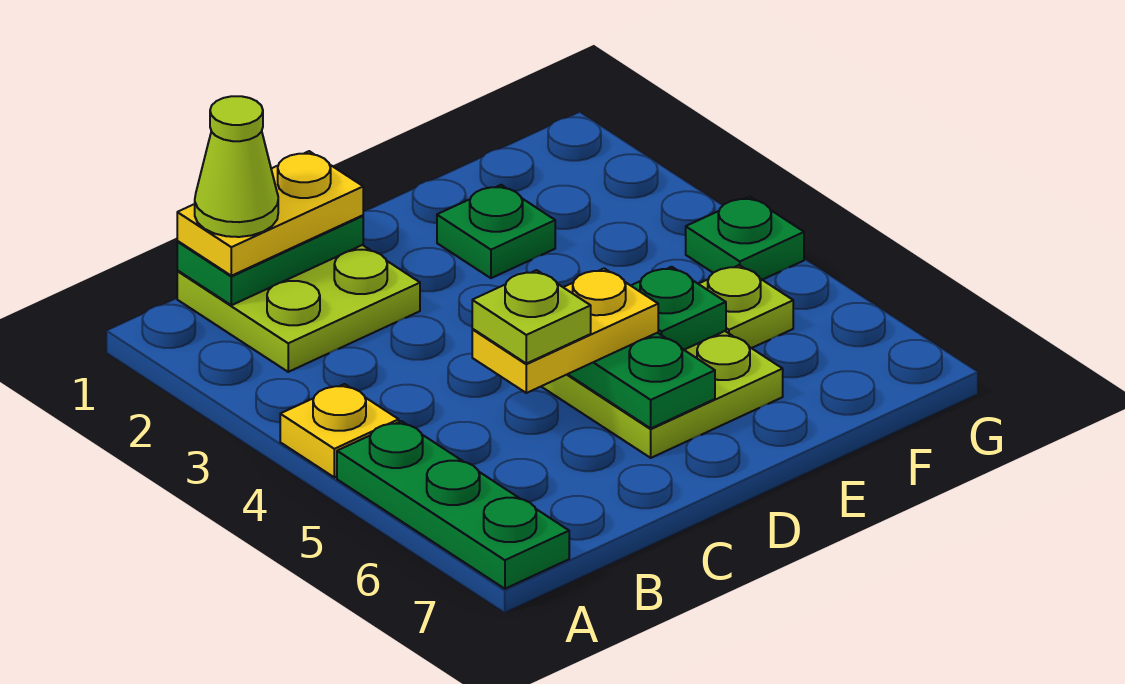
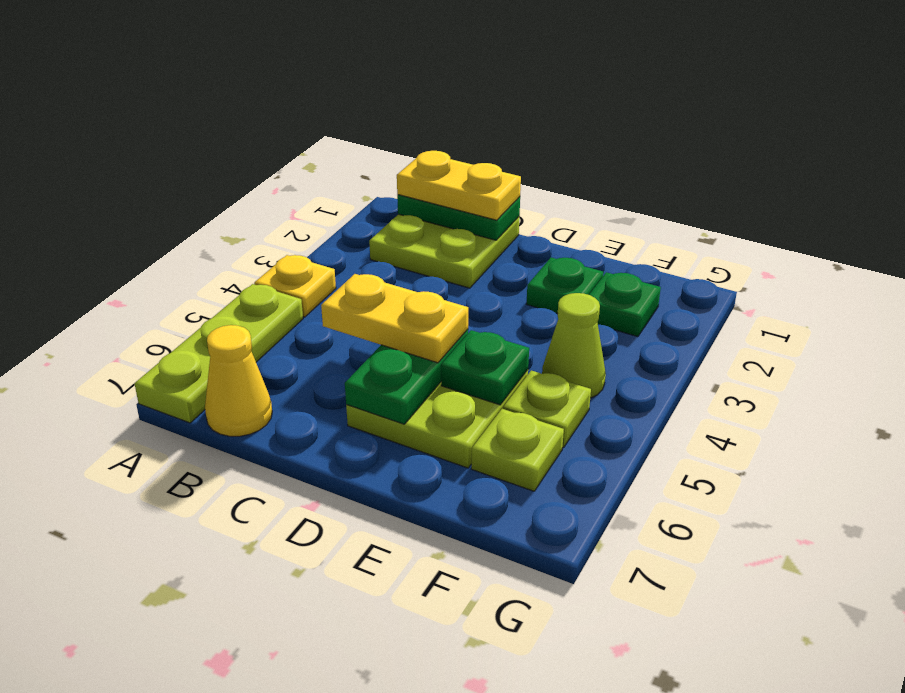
green plate A5:A7 level 1 -> lime plate A5:A7 level 1
lime cone B1 level 4 -> lime cone F4 level 1
none -> yellow cone B7 level 1
lime plate C5 level 4 -> lime plate F6 level 1
green plate G4 level 1 -> green plate F2 level 1

